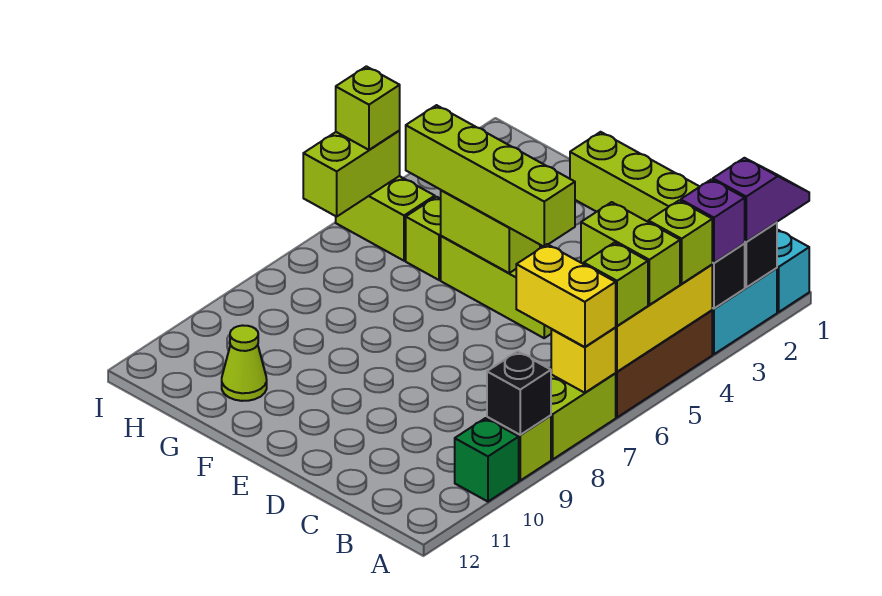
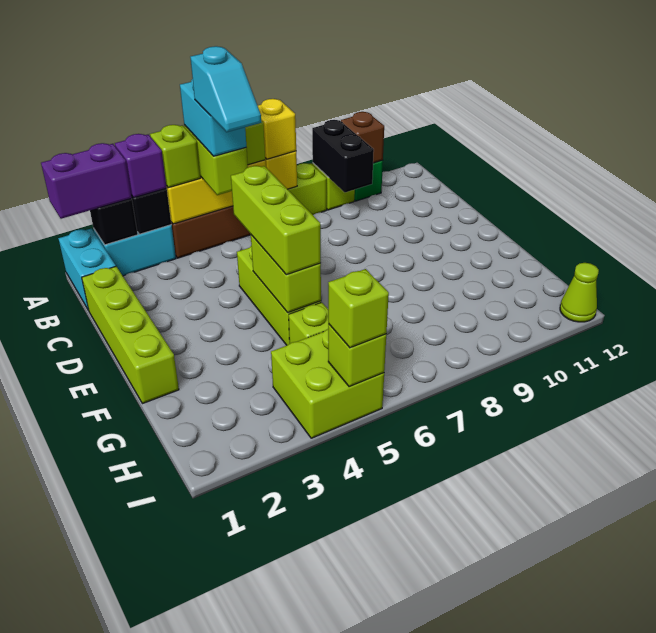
purple slope A1:A2 level 3 top 2 -> purple brick A1:A2 level 3
none -> cyan brick A5:B5 level 4
yellow brick A7:B7 level 3 -> yellow brick A7 level 3
black brick A9 level 2 -> black brick A9:B9 level 2
none -> brown brick A10 level 2
none -> cyan slope B5:C5 level 5 top B
lime brick D5:G5 level 3 -> lime brick D5:F5 level 3
lime cone G11 level 1 -> lime cone I12 level 1
lime brick H5:I5 level 1 -> lime brick H4:I5 level 1
lime brick I5:I6 level 2 -> lime brick I5 level 2

